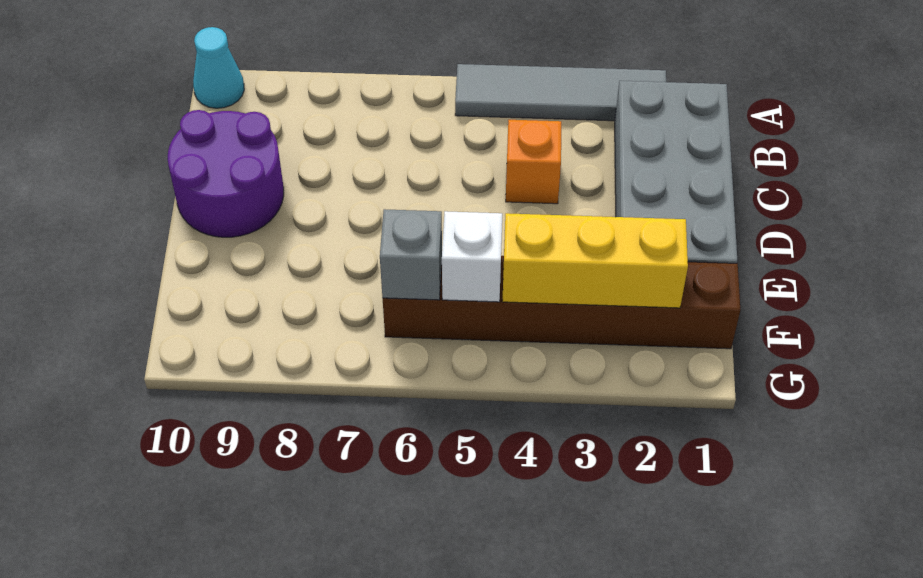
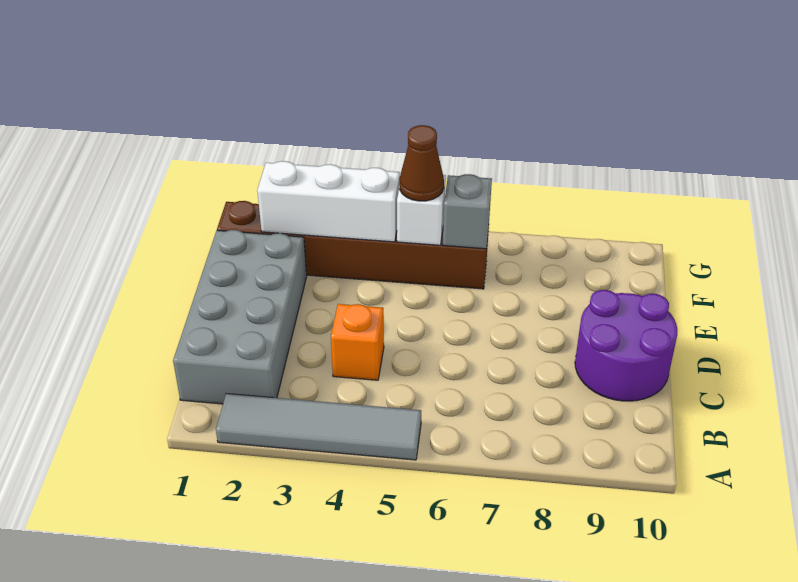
cyan cone A10 level 1 -> none
yellow brick F2:F4 level 2 -> white brick F2:F4 level 2
none -> brown cone F5 level 3

